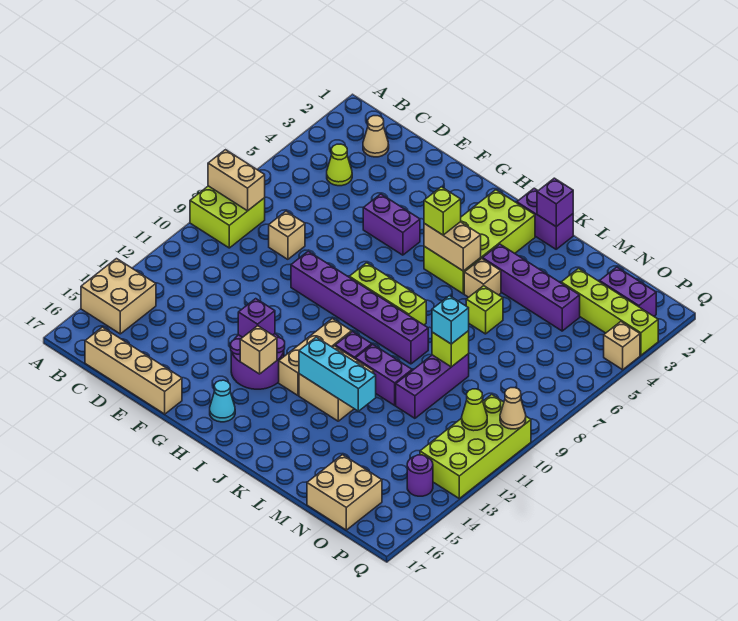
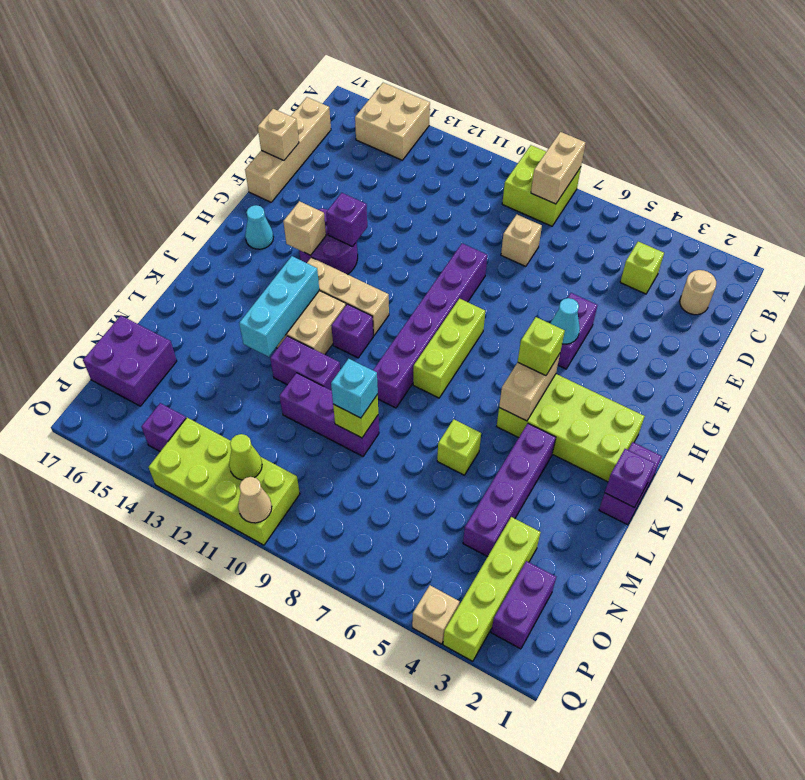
tan cone C2 level 1 -> tan round brick C2 level 1
lime cone C4 level 1 -> lime brick C4 level 1
none -> cyan cone G5 level 2
tan brick K5 level 1 -> tan brick E17 level 2
purple brick K11:L11 level 1 -> purple brick L11:L12 level 1
tan brick N16:O17 level 1 -> purple brick N16:O17 level 1
purple round brick P14 level 1 -> purple brick P14 level 1

